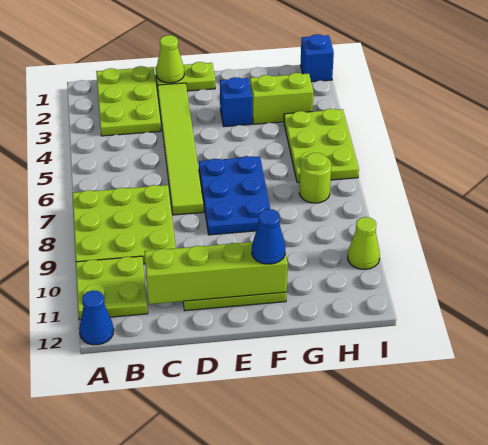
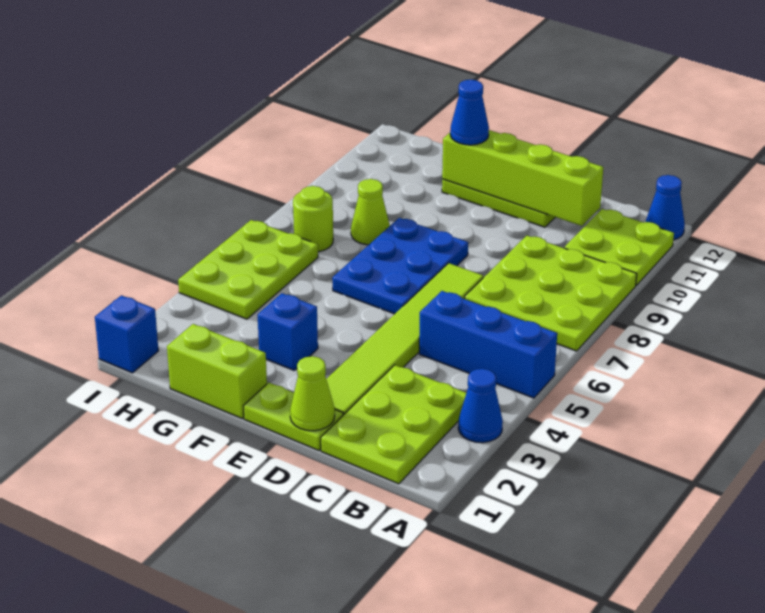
none -> blue cone A3 level 1
none -> blue brick A5:C5 level 1
lime brick G3:H3 level 1 -> lime brick F1:G1 level 1
lime cone I10 level 1 -> lime cone G8 level 1

